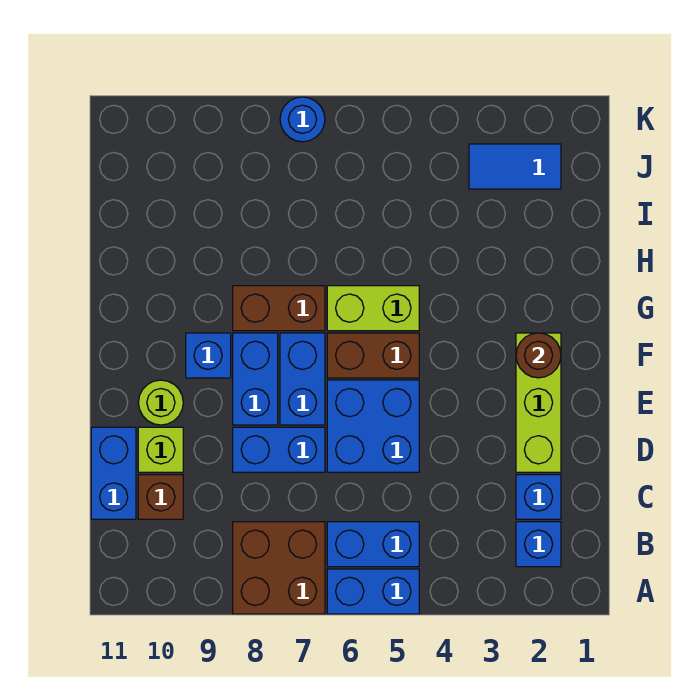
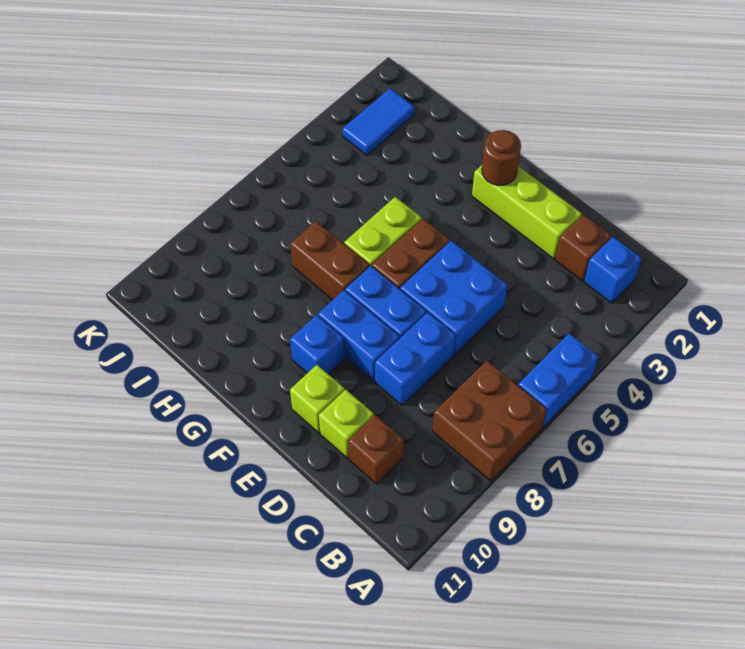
blue brick B5:B6 level 1 -> none
blue brick C2 level 1 -> brown brick C2 level 1
blue brick C11:D11 level 1 -> none
lime round brick E10 level 1 -> lime brick E10 level 1
brown brick G7:G8 level 1 -> brown brick G7:H7 level 1
blue round brick K7 level 1 -> none

